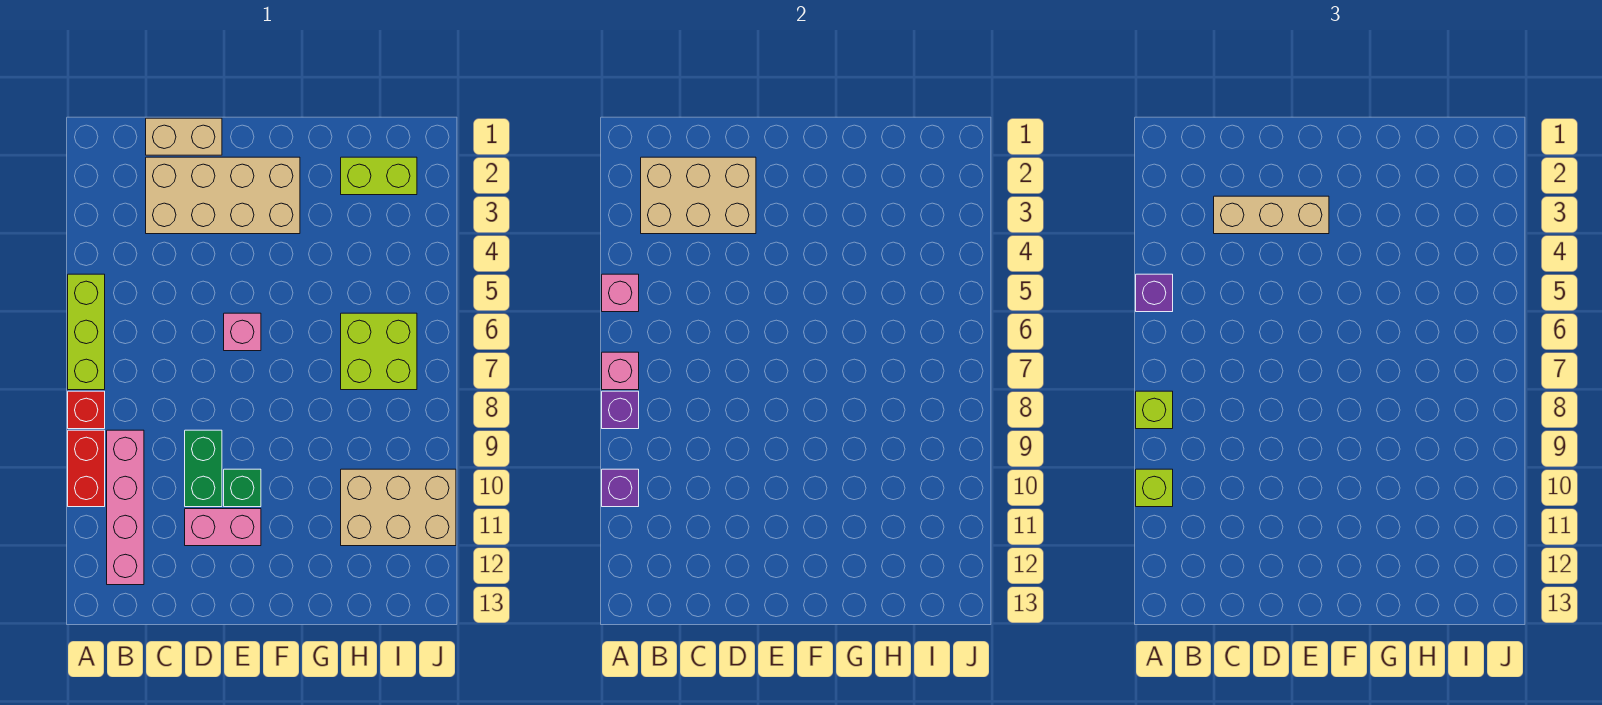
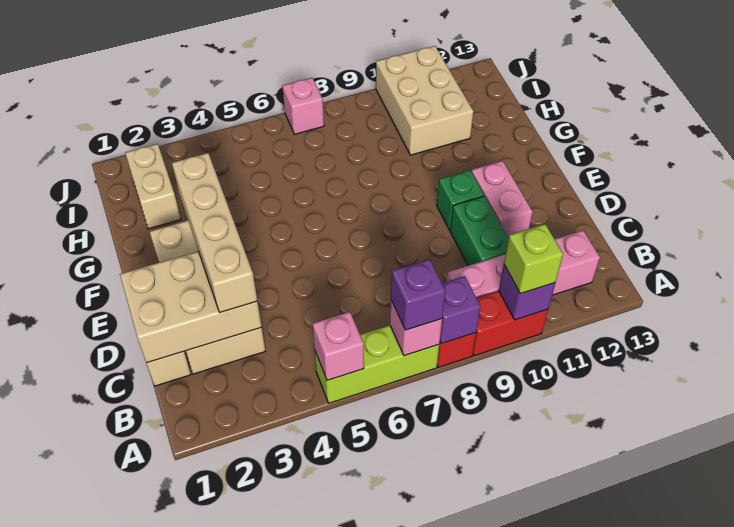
purple brick A5 level 3 -> purple brick A7 level 3
lime brick A8 level 3 -> none
tan brick B2:D3 level 2 -> tan brick C1:D3 level 2
tan brick C3:E3 level 3 -> tan brick C3:F3 level 3
green brick D9:D10 level 1 -> green brick C10:D10 level 1
pink brick E6 level 1 -> pink brick J7 level 1
lime brick H2:I2 level 1 -> tan brick H2:I2 level 1
lime brick H6:I7 level 1 -> none

